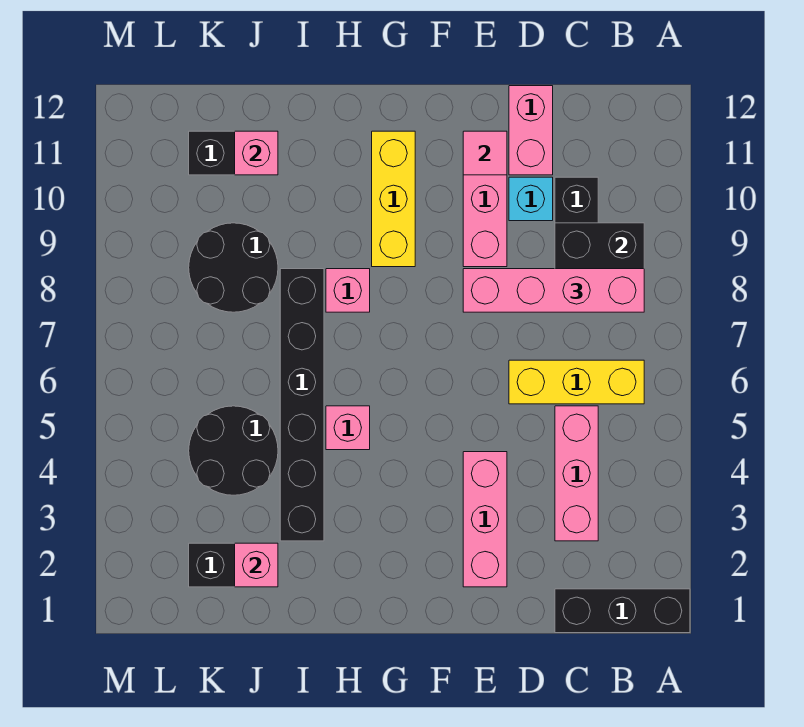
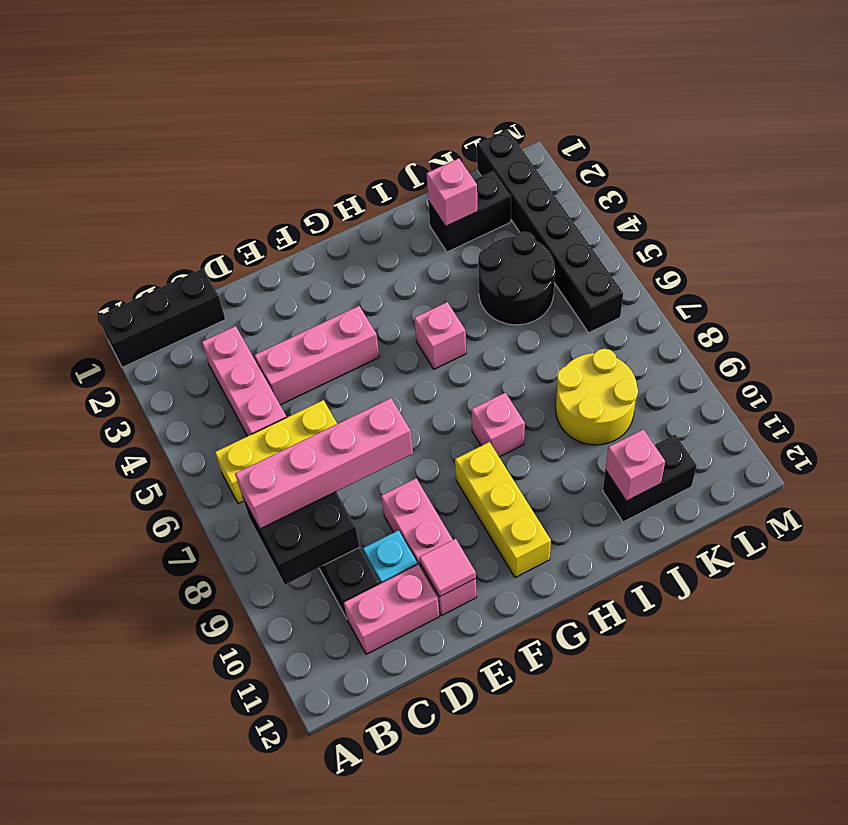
pink brick D11:D12 level 1 -> pink brick C11:D11 level 1
pink brick E2:E4 level 1 -> pink brick D4:F4 level 1
black brick I3:I8 level 1 -> black brick L1:L6 level 1
black round brick J8:K9 level 1 -> yellow round brick J8:K9 level 1

